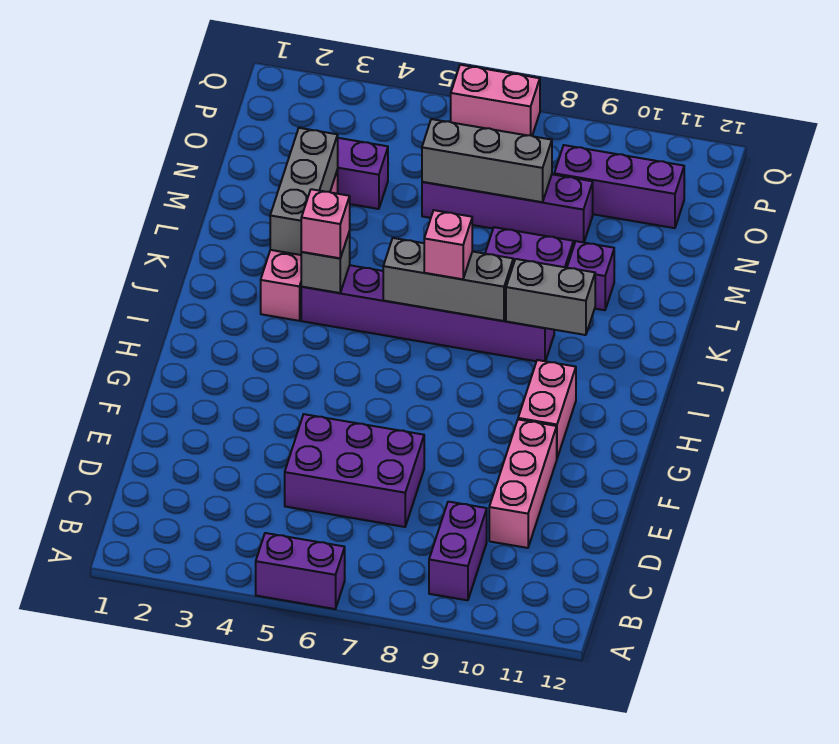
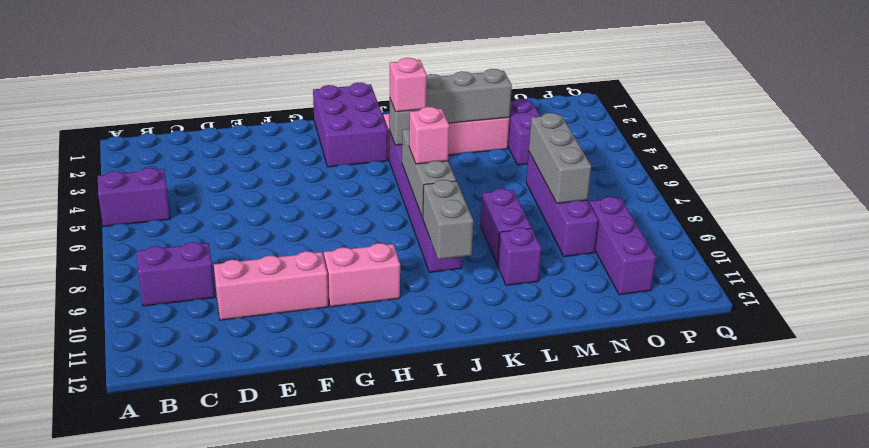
purple brick A5:A6 level 1 -> purple brick A5:B5 level 1
purple brick D5:E7 level 1 -> purple brick H1:I3 level 1
pink brick Q6:Q7 level 1 -> none

